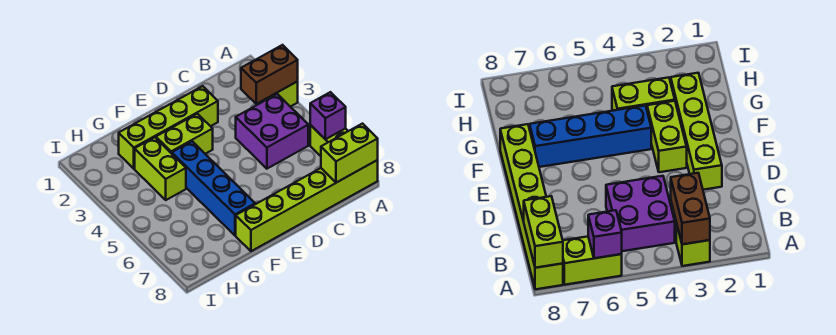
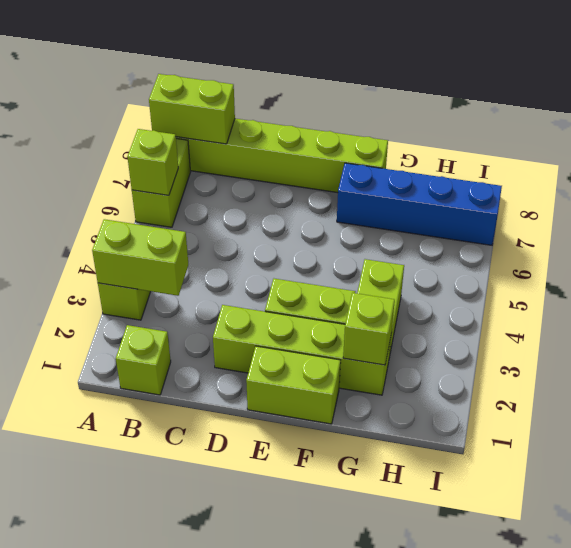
brown brick A3:B3 level 2 -> lime brick A3:B3 level 2
purple brick A6 level 2 -> lime brick A6 level 2
none -> lime brick B1 level 1
purple brick B4:C5 level 1 -> none
none -> lime brick E1:F1 level 1
blue brick F4:F7 level 1 -> blue brick F7:I7 level 1
none -> lime brick G2 level 2

